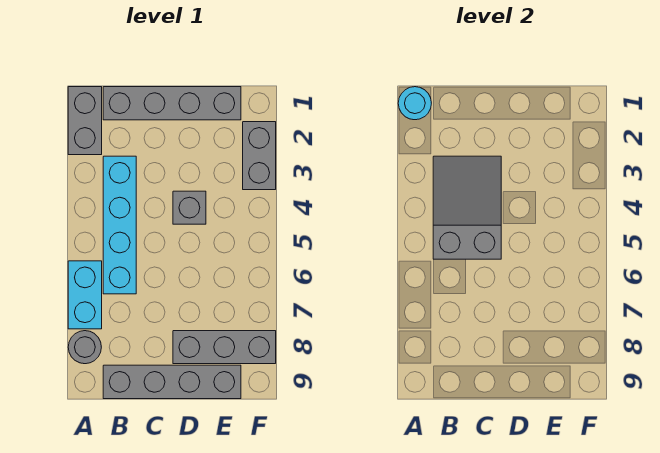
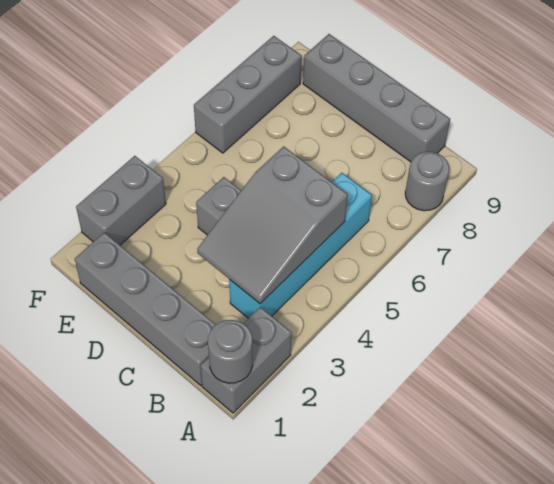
cyan round brick A1 level 2 -> grey round brick A1 level 2
cyan brick A6:A7 level 1 -> none
grey brick D8:F8 level 1 -> grey brick F6:F8 level 1

